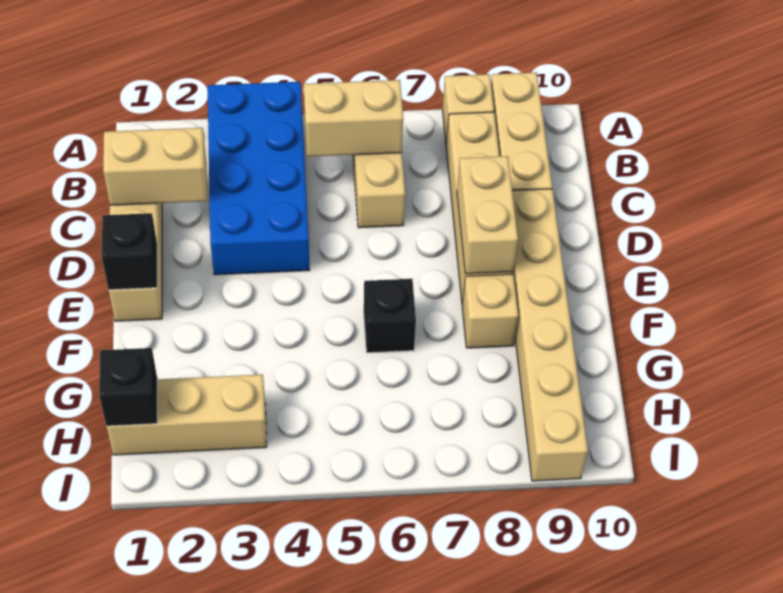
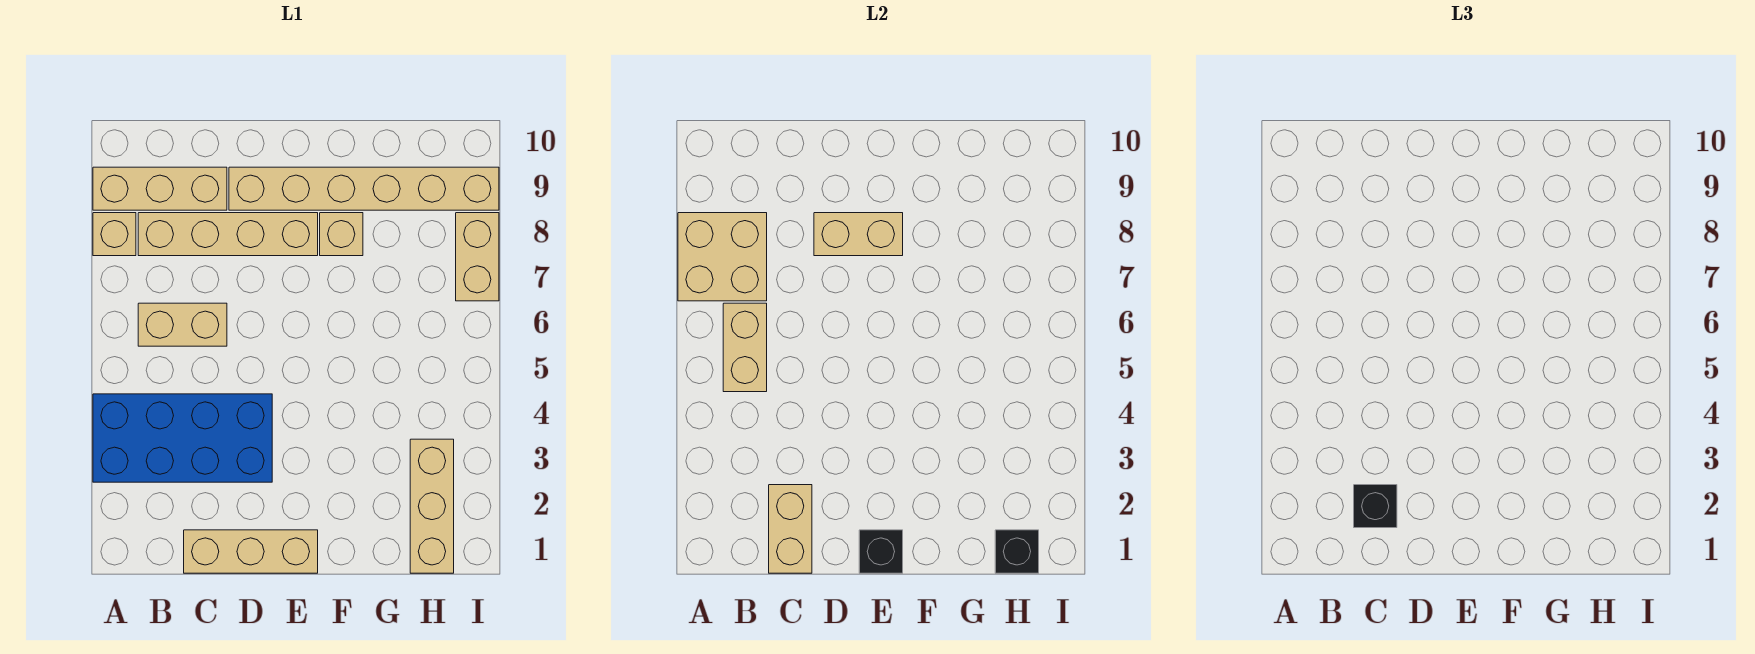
none -> tan brick A7:B8 level 2
black brick F6 level 1 -> black brick C2 level 3
none -> tan brick I7:I8 level 1

